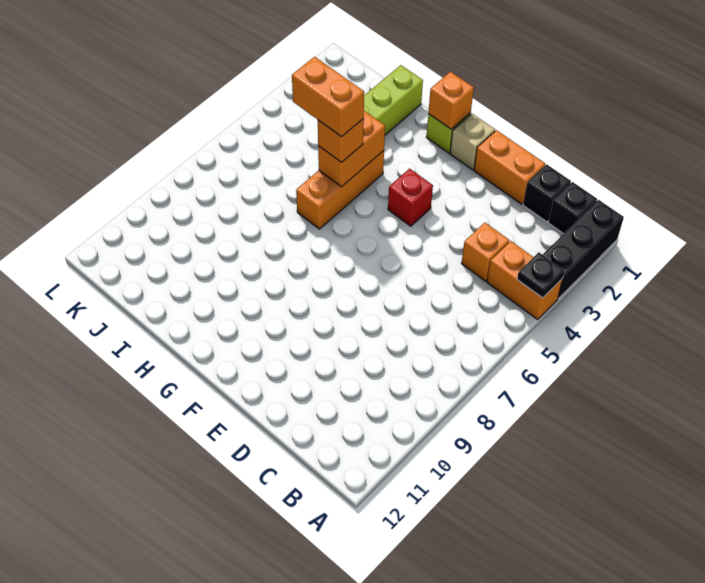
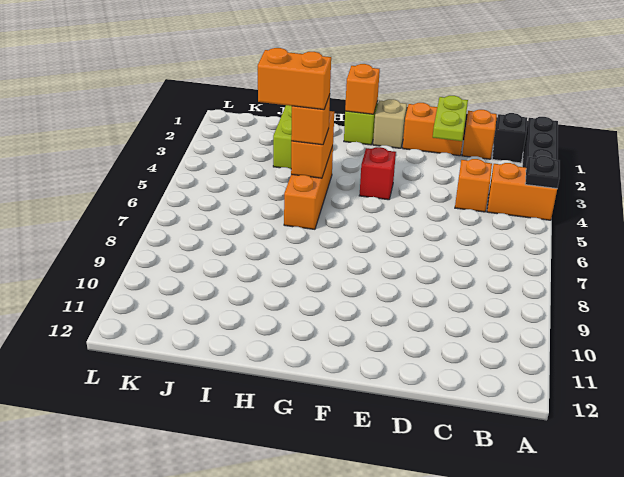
black brick C1 level 1 -> orange brick C1 level 1
none -> lime plate D1:D2 level 2

